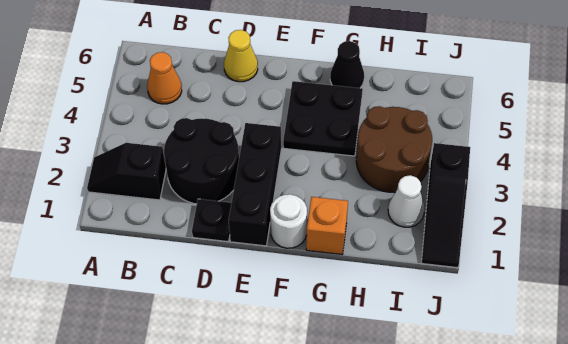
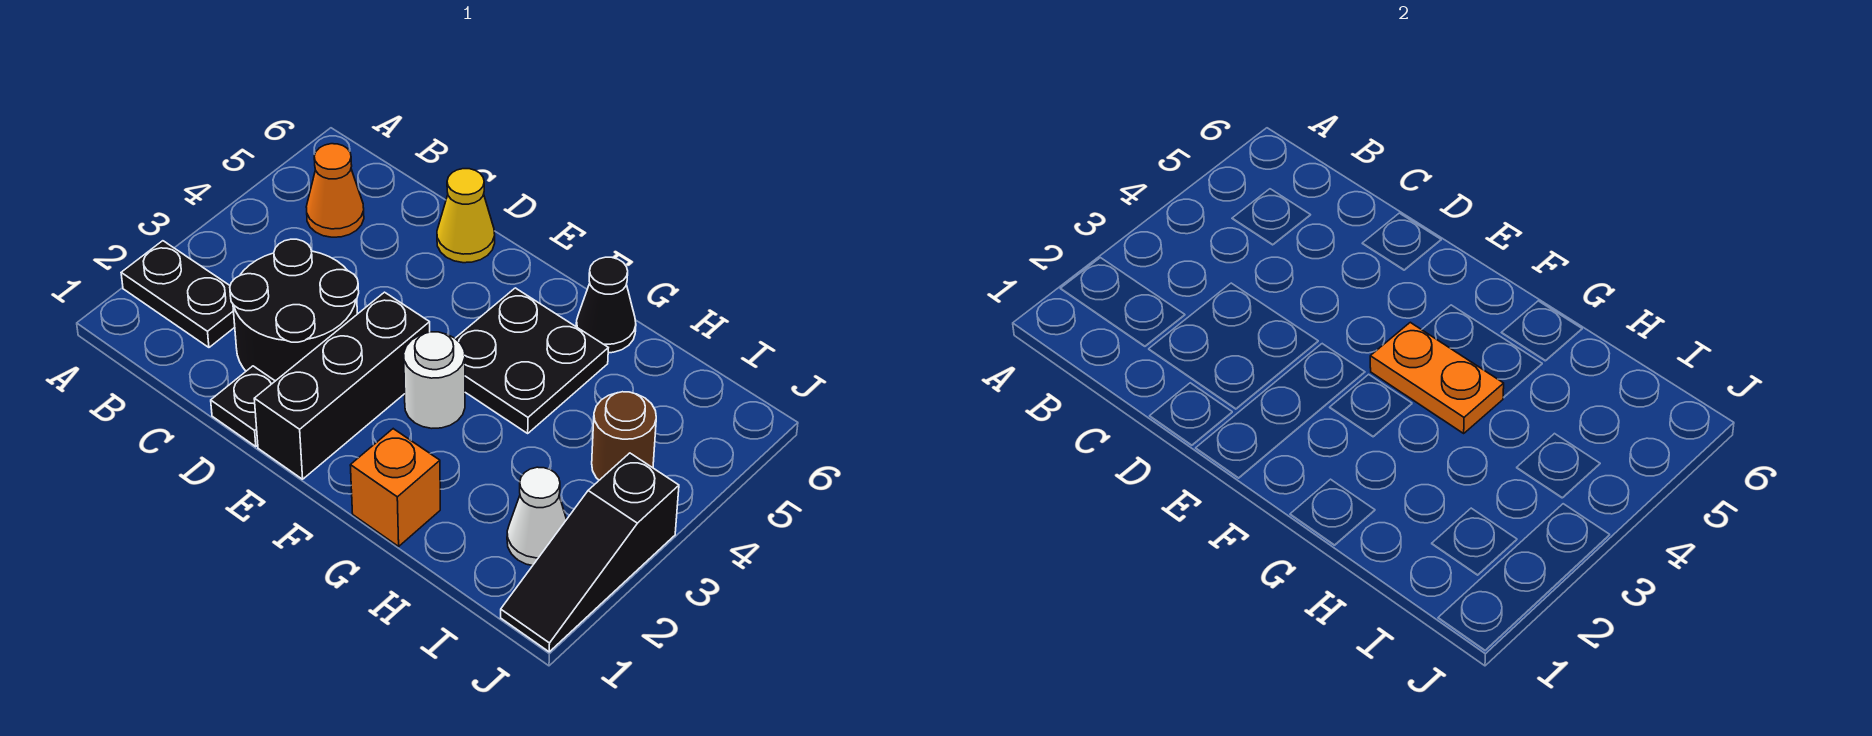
black slope A2:B2 level 1 top B -> black plate A2:B2 level 1
white round brick F1 level 1 -> white round brick F3 level 1
none -> orange plate F4:G4 level 2
brown round brick H3:I4 level 1 -> brown round brick I4 level 1

